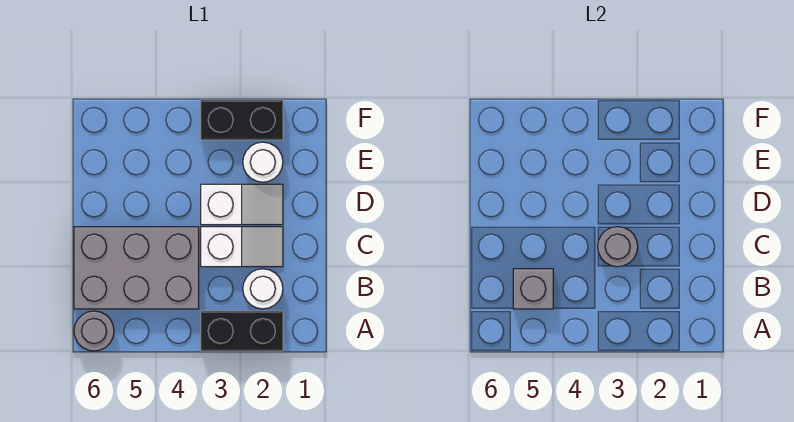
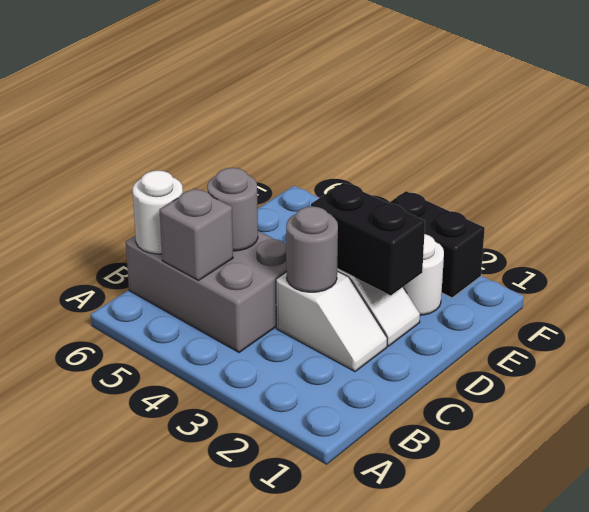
black brick A2:A3 level 1 -> black brick D2:D3 level 2
grey round brick A6 level 1 -> grey round brick C5 level 2
white round brick B2 level 1 -> white round brick B6 level 2

